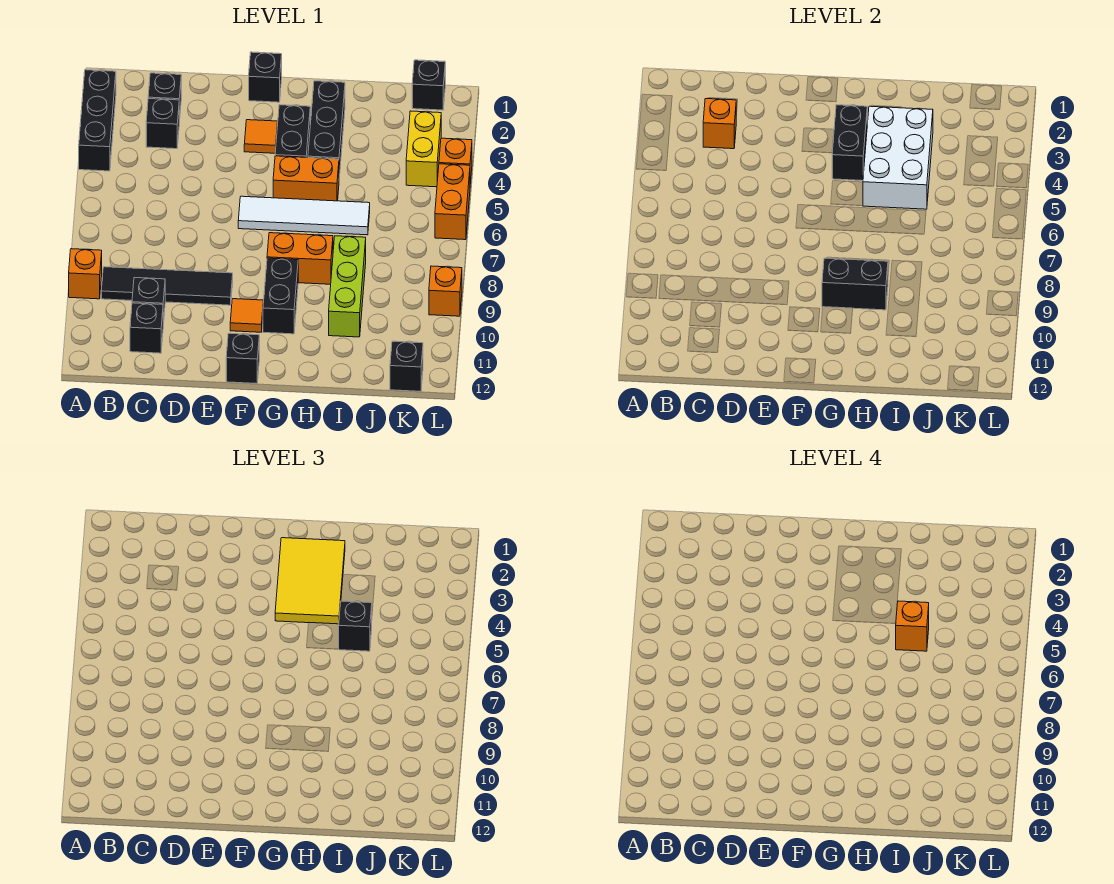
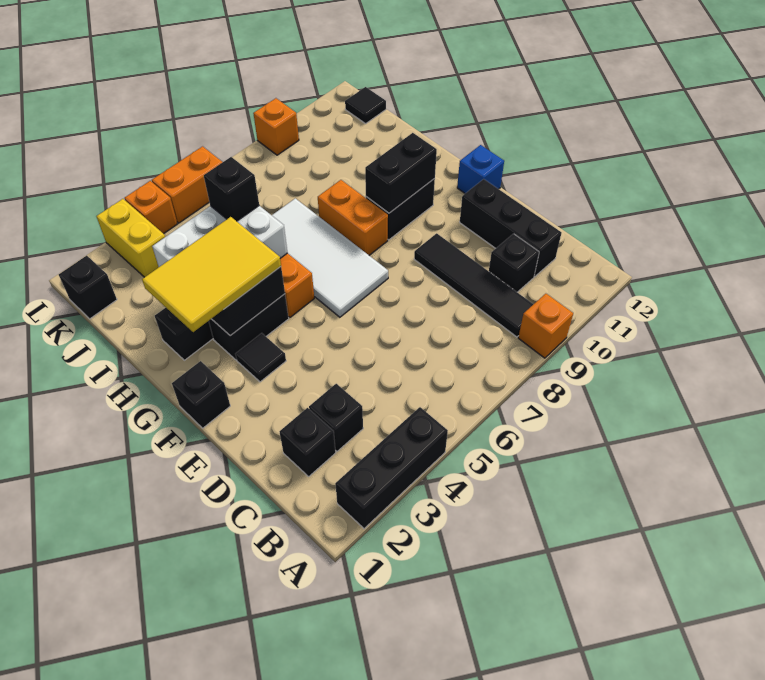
orange brick C3 level 2 -> none
black brick C11 level 1 -> black brick C11:E11 level 1
orange tile F3 level 1 -> black tile F3 level 1
white tile F6:I6 level 1 -> white tile F6:I7 level 1
orange tile F10 level 1 -> none
black brick F12 level 1 -> blue brick F12 level 1
black brick G9:H9 level 2 -> black brick G9:G10 level 2
orange brick I5 level 4 -> none
lime brick I8:I10 level 1 -> none
yellow brick K3:K4 level 1 -> yellow brick K3:L3 level 1
black brick K12 level 1 -> black tile K12 level 1

